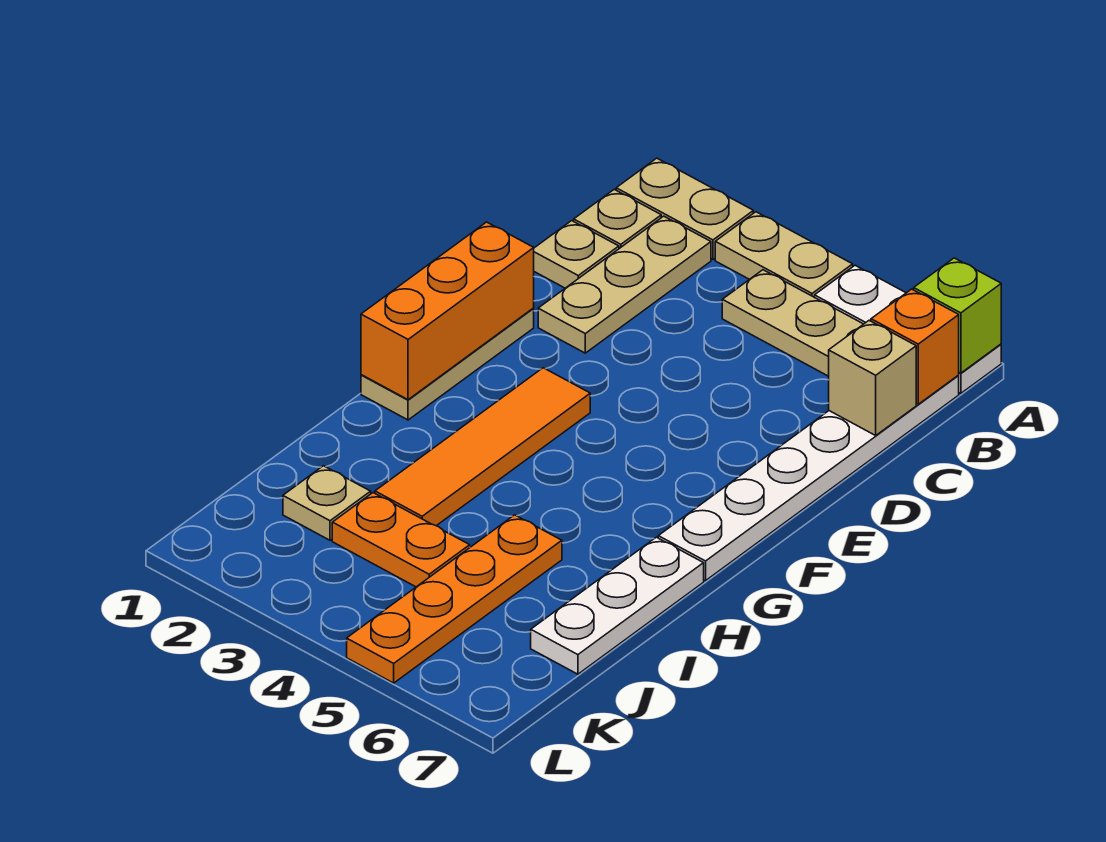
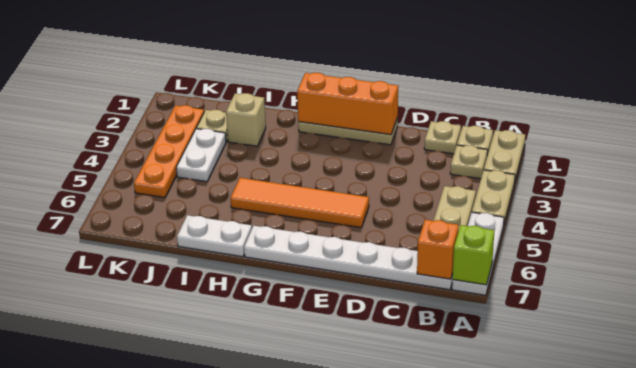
tan plate B2:D2 level 1 -> tan plate B2 level 1
tan brick C7 level 2 -> tan brick I2 level 1
orange tile F3:I3 level 1 -> orange tile E5:H5 level 1
white plate H7:J7 level 1 -> white plate H7:I7 level 1
orange plate I5:L5 level 1 -> orange plate K2:K5 level 1
orange plate J3:J4 level 1 -> white plate J3:J4 level 1

